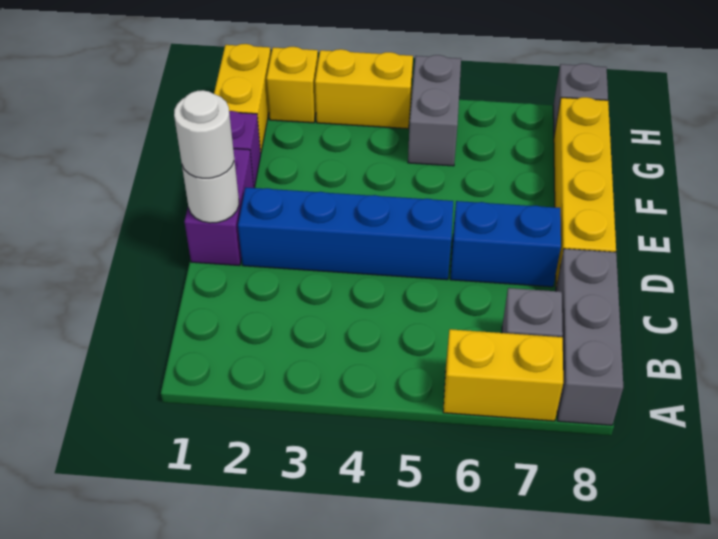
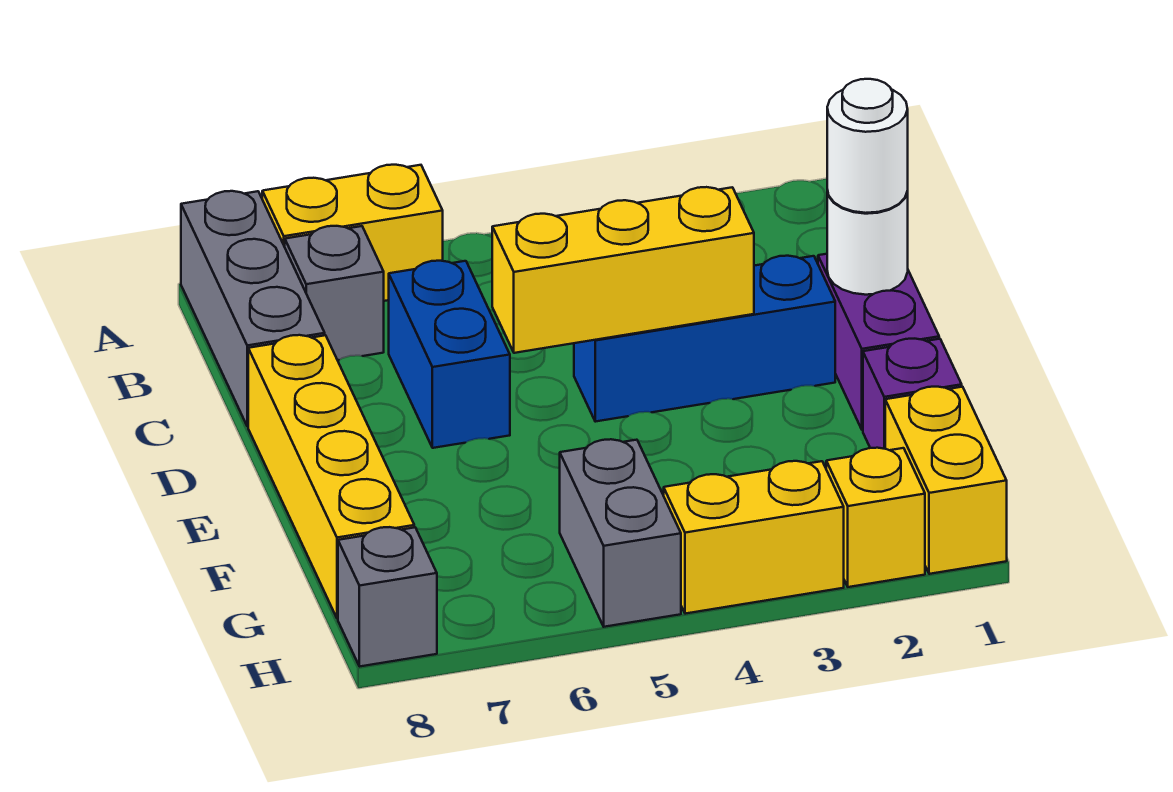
blue brick D2:D5 level 1 -> blue brick D2:D4 level 1
none -> yellow brick D3:D5 level 2
blue brick D6:D7 level 1 -> blue brick C6:D6 level 1

